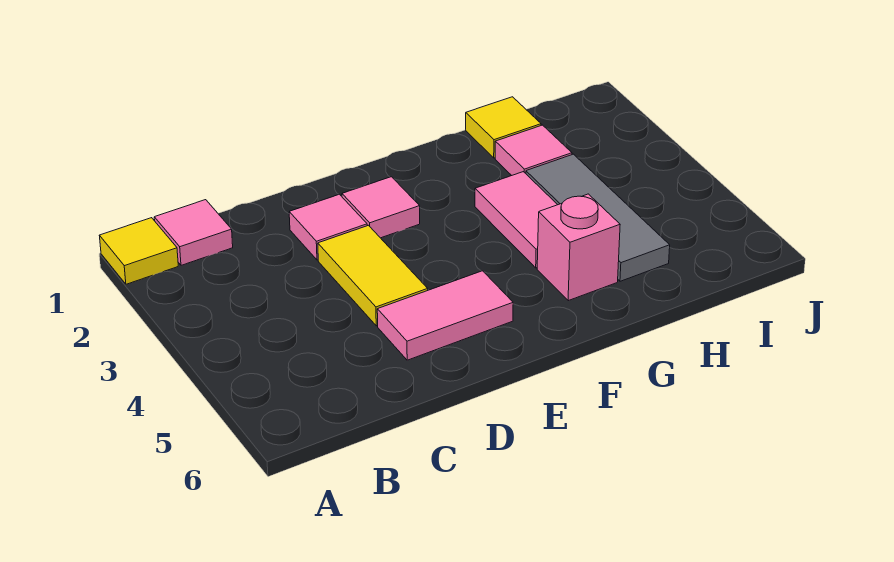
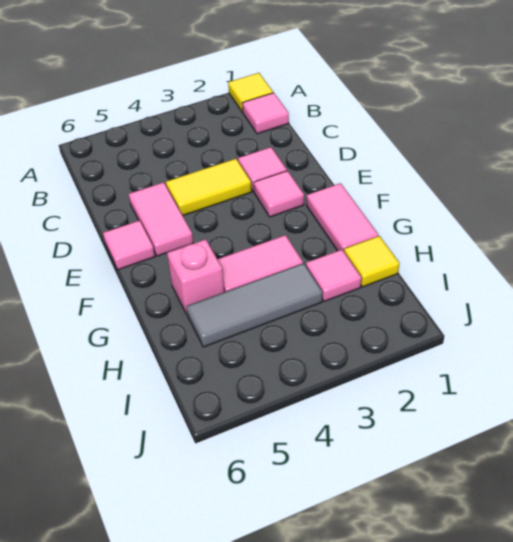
none -> pink tile E6 level 1
none -> pink tile F1:G1 level 1

